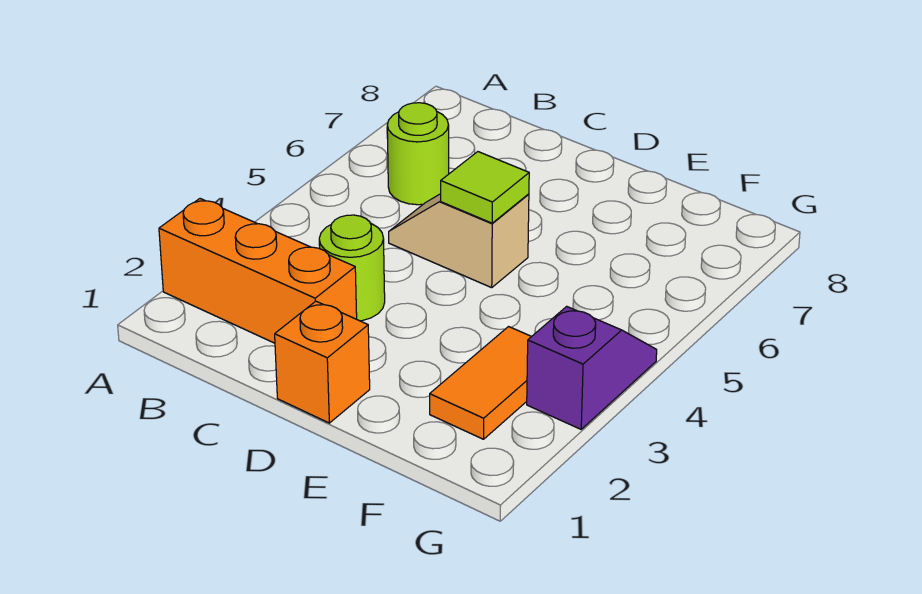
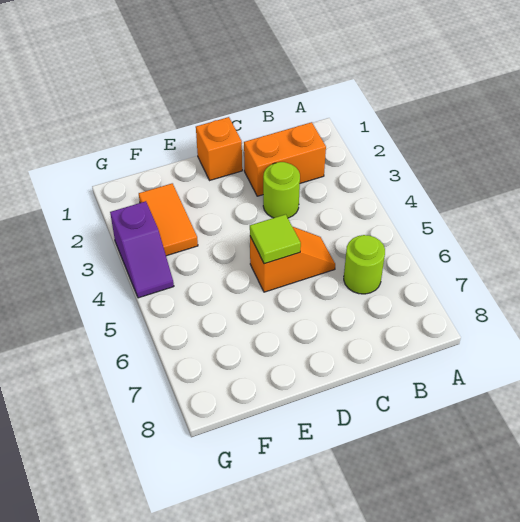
orange brick A2:C2 level 1 -> orange brick B2:C2 level 1
tan slope C5:D5 level 1 top D -> orange slope C5:D5 level 1 top D

